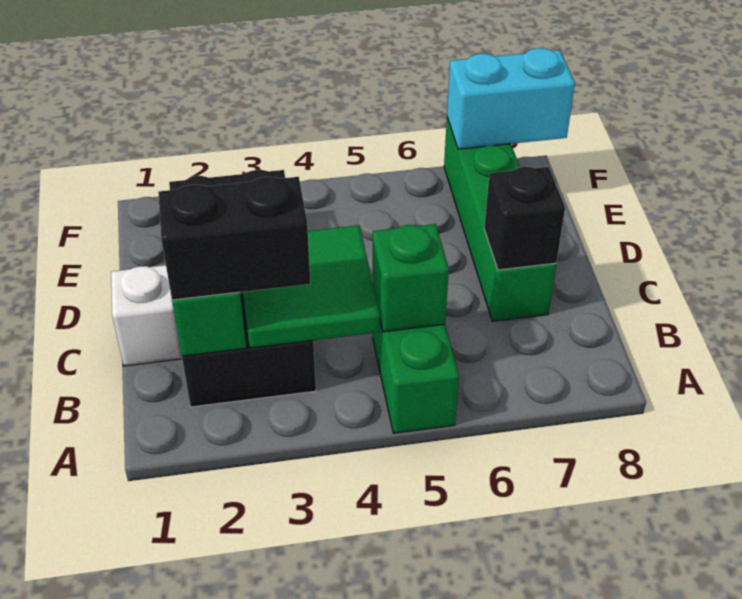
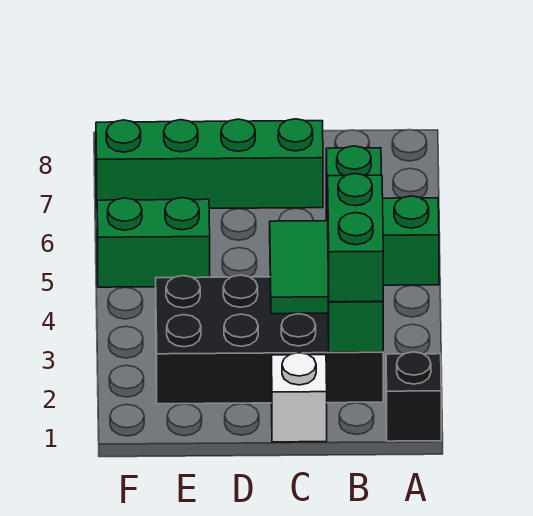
black brick B2:B3 level 3 -> green brick B2:B3 level 3
black brick C7 level 2 -> black brick A1 level 1
none -> green brick E5:F5 level 1
cyan brick F7:F8 level 2 -> none

